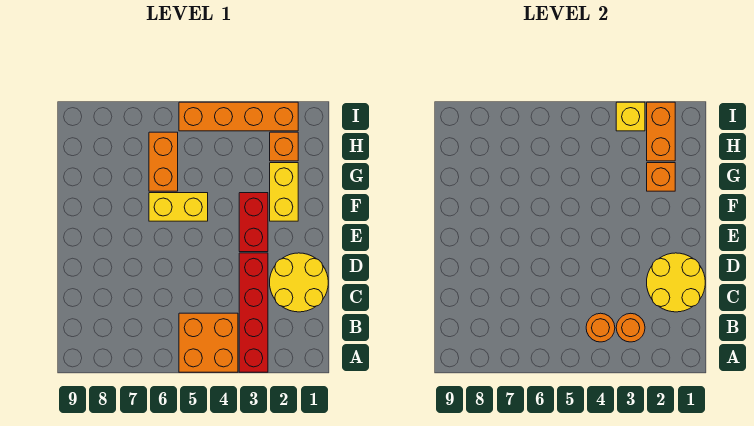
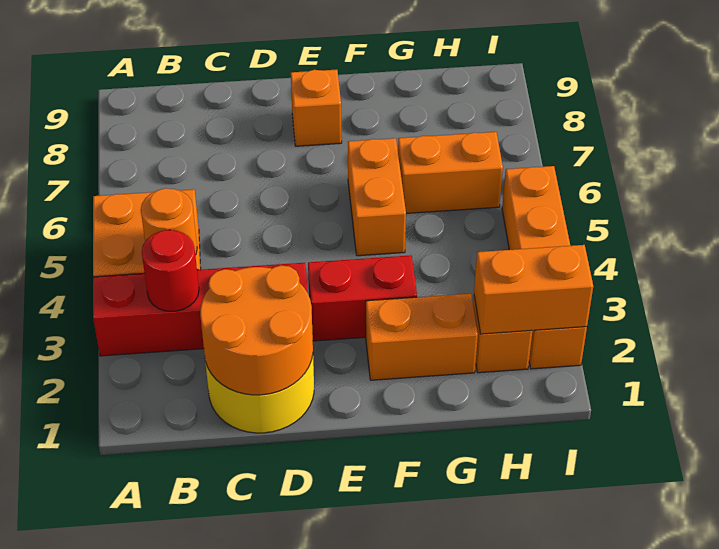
orange round brick B3 level 2 -> red round brick B3 level 2
yellow round brick C1:D2 level 2 -> orange round brick C1:D2 level 2
yellow brick F2:G2 level 1 -> orange brick F2:G2 level 1
yellow brick F5:F6 level 1 -> orange brick F5:F6 level 1
orange brick G2 level 2 -> orange brick E8 level 1
yellow brick I3 level 2 -> none

